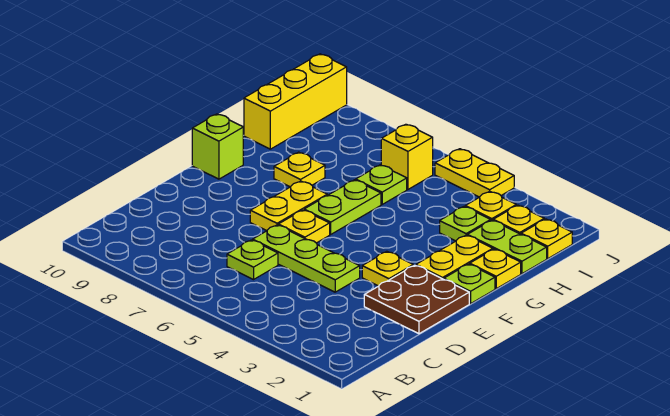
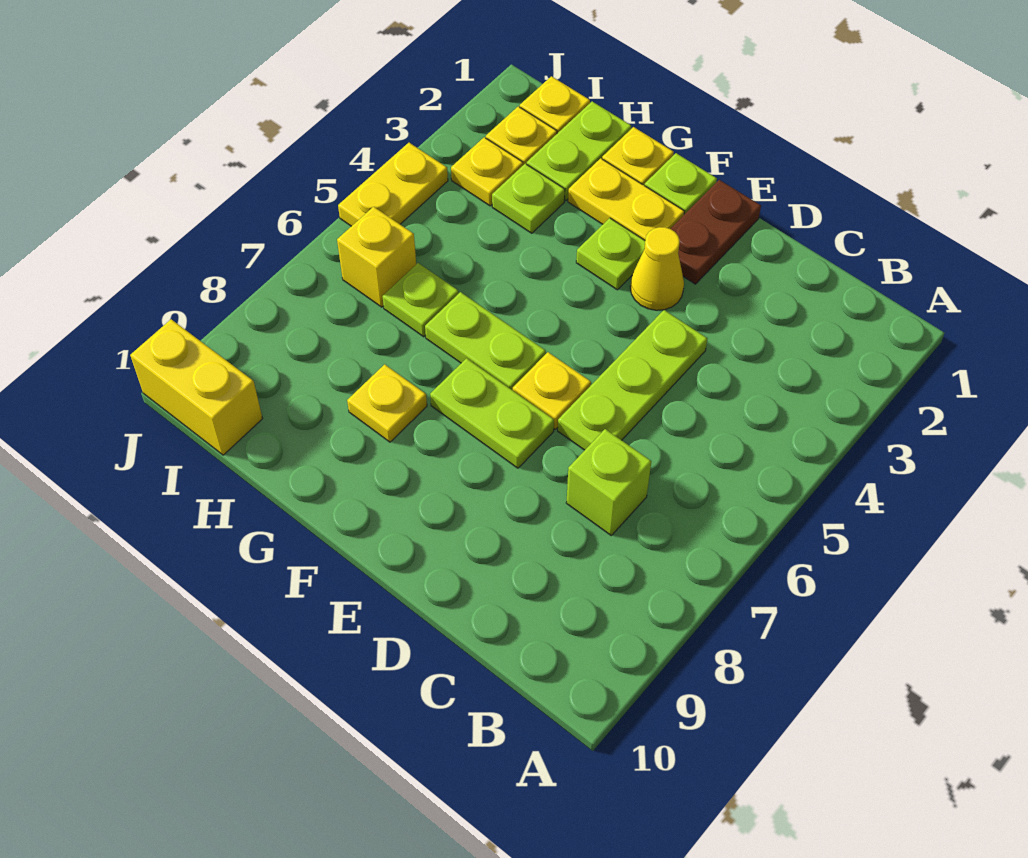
lime plate C6 level 1 -> lime plate F3 level 1
brown plate D1:E2 level 1 -> brown plate E1:E2 level 1
yellow plate E3 level 1 -> yellow cone E3 level 1
yellow plate E7:F7 level 1 -> lime plate E7:F7 level 1
lime brick F10 level 1 -> lime brick C7 level 1
yellow brick H10:J10 level 1 -> yellow brick I10:J10 level 1

